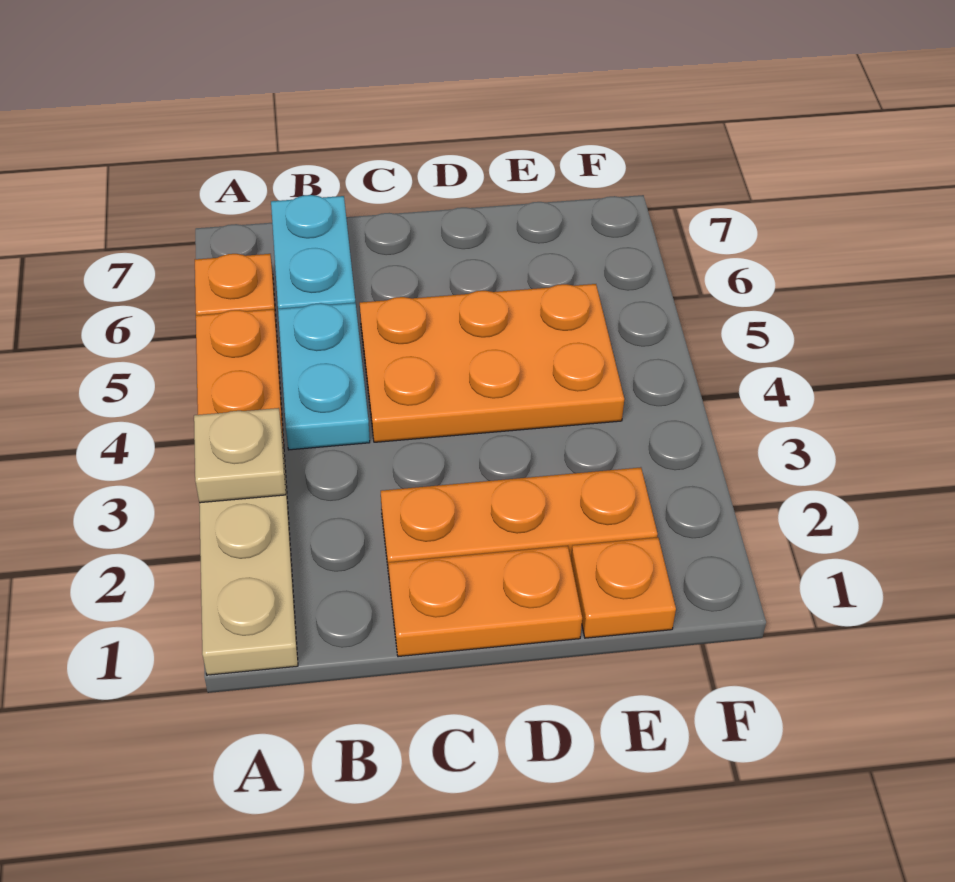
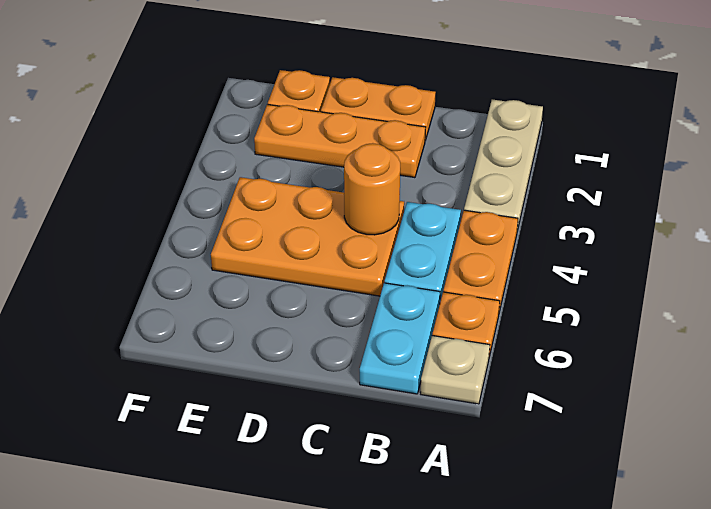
tan plate A3 level 2 -> tan plate A7 level 1
none -> orange round brick C4 level 2

